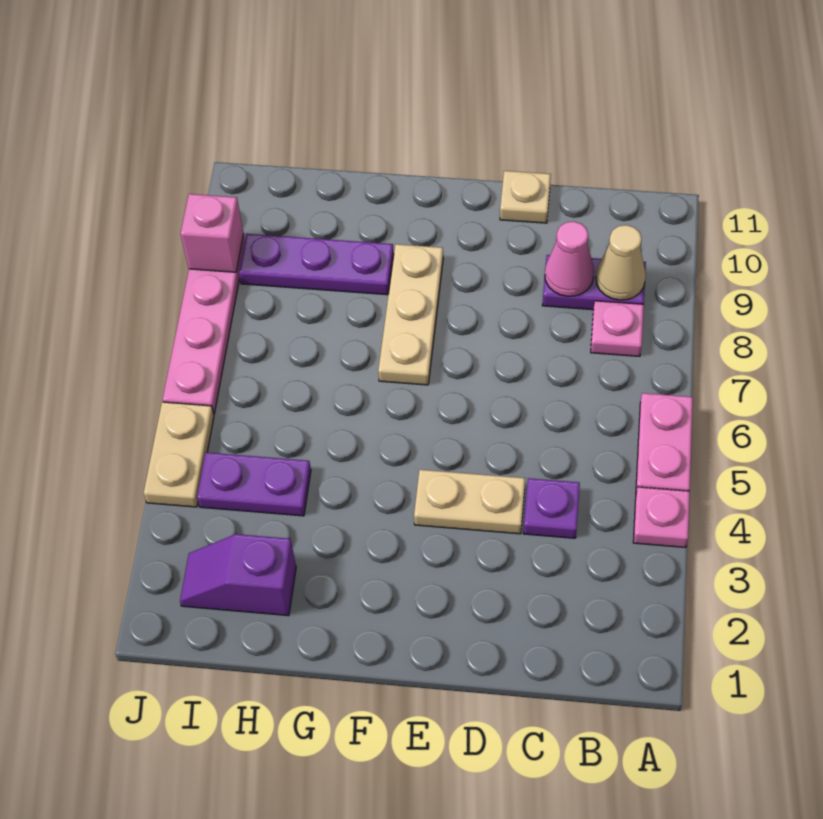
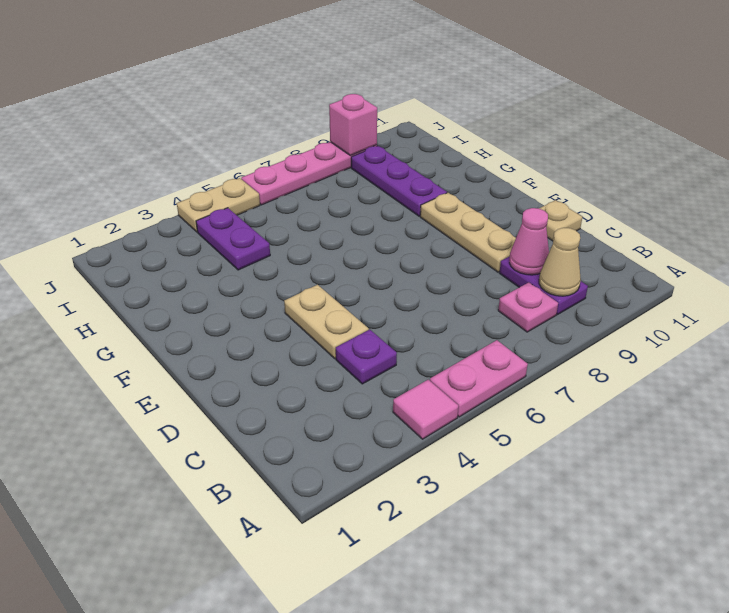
pink plate A4 level 1 -> pink tile A4 level 1
tan plate F7:F9 level 1 -> tan plate D9:F9 level 1
purple slope H2:I2 level 1 top H -> none

